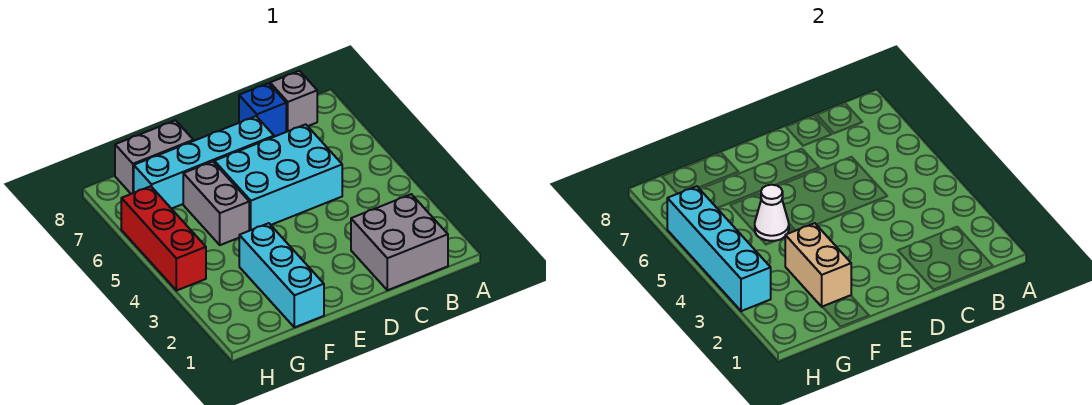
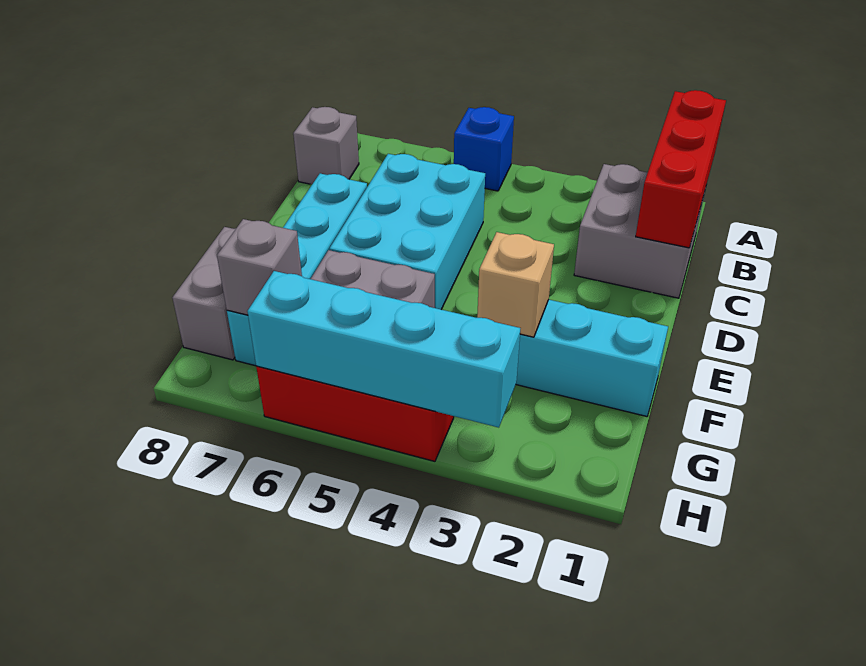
none -> red brick A1:C1 level 2
blue brick C8 level 1 -> blue brick A5 level 1
tan brick F2:F3 level 2 -> tan brick F3 level 2
white cone F5 level 2 -> none
none -> grey brick G7 level 2

